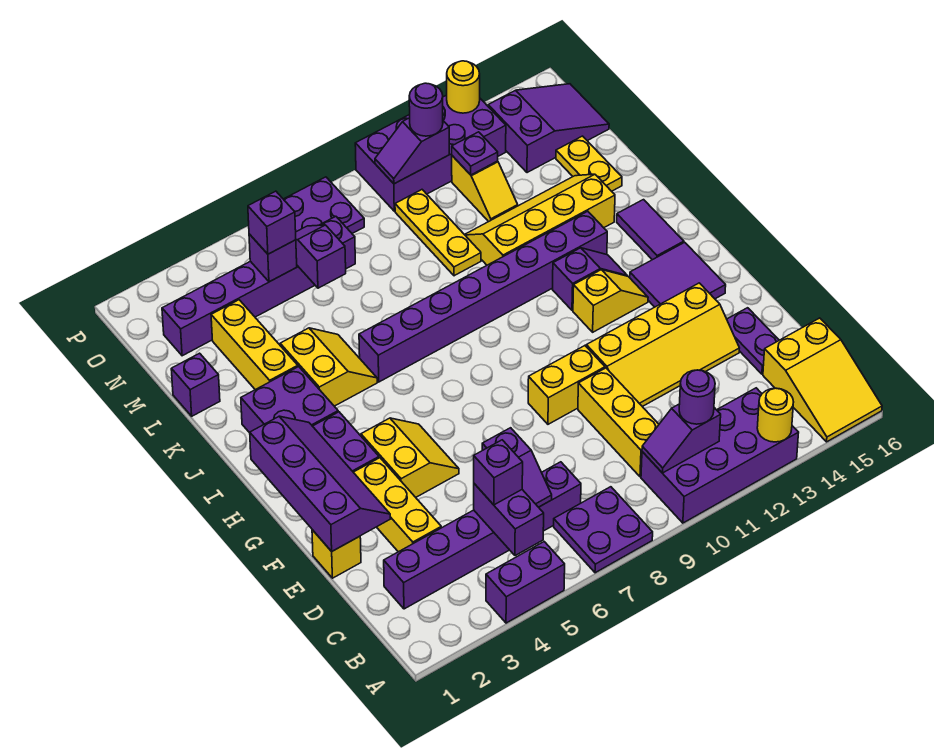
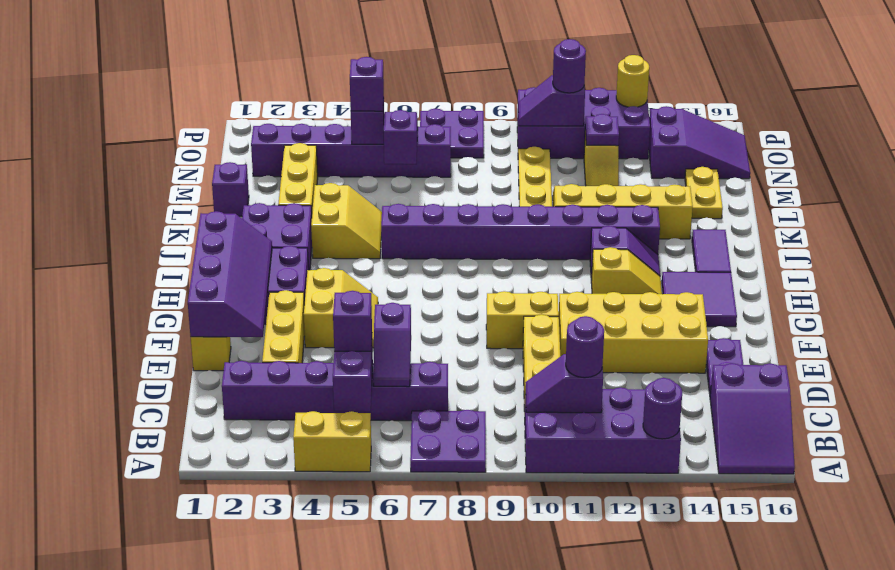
purple brick A4:A5 level 1 -> yellow brick A4:A5 level 1
yellow round brick A13 level 2 -> purple round brick A13 level 2
yellow slope A15:C16 level 1 top C -> purple slope A15:C16 level 1 top C
yellow slope E11:F14 level 1 top F -> yellow brick E11:F14 level 1

